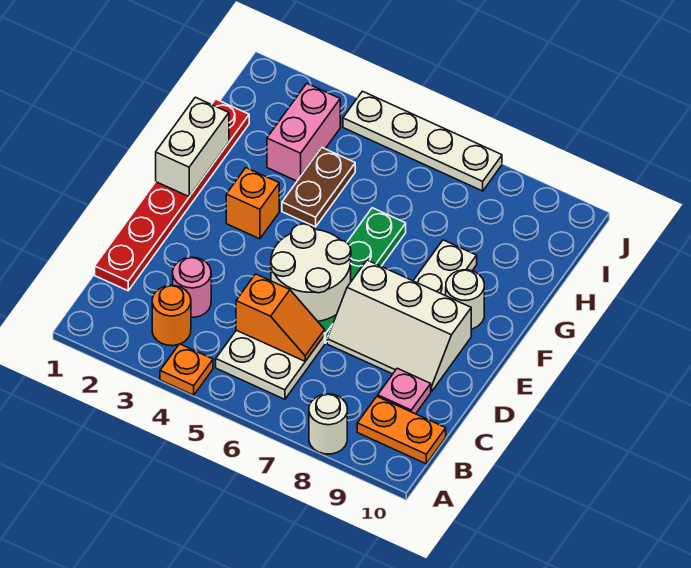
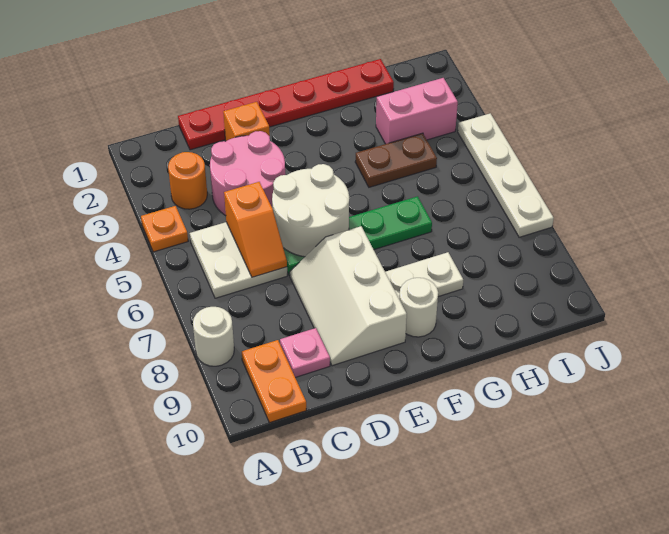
pink round brick C3 level 1 -> pink round brick C3:D4 level 1
white brick F1:G1 level 2 -> none
orange brick F3 level 1 -> orange brick D2 level 1

